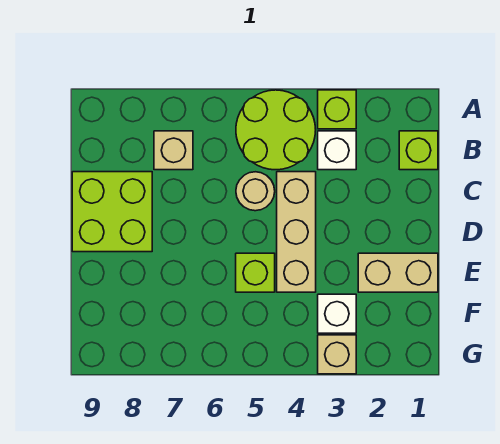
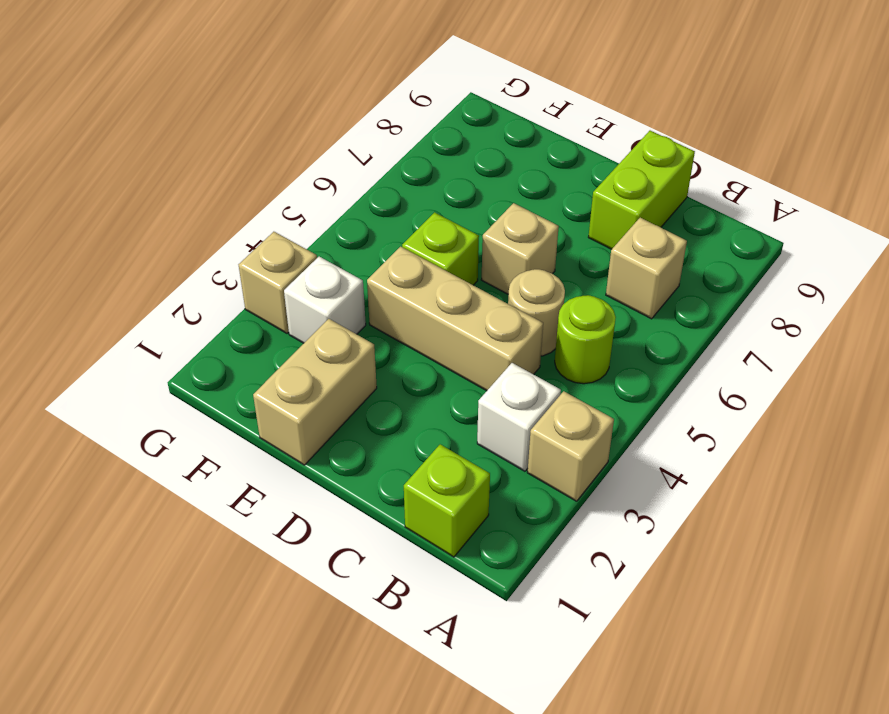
lime brick A3 level 1 -> tan brick A3 level 1
lime round brick A4:B5 level 1 -> lime round brick B5 level 1
lime brick C8:D9 level 1 -> lime brick C8:C9 level 1
none -> tan brick D6 level 1

